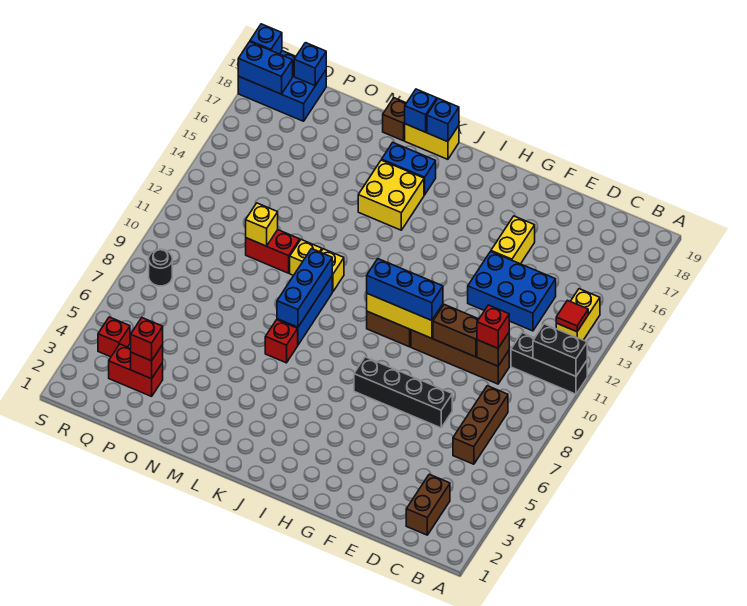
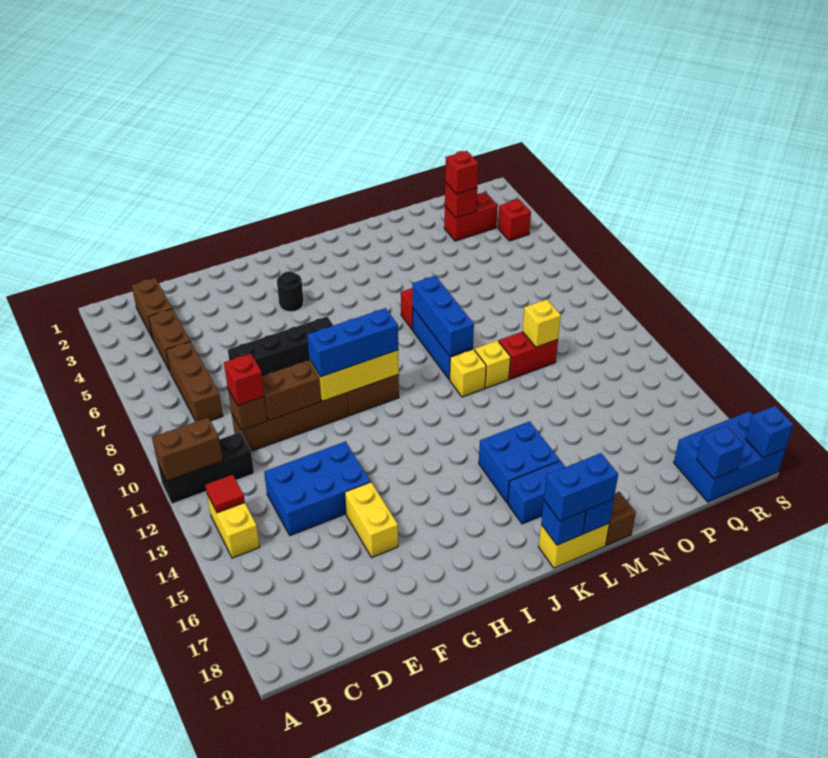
black brick A11:B11 level 2 -> brown brick A11:B11 level 2
none -> brown brick C4:C5 level 1
yellow brick K15:L16 level 1 -> blue brick K15:L16 level 1
black round brick R8 level 1 -> black round brick H4 level 1
blue brick R18:S18 level 2 -> blue brick K19:L19 level 3

